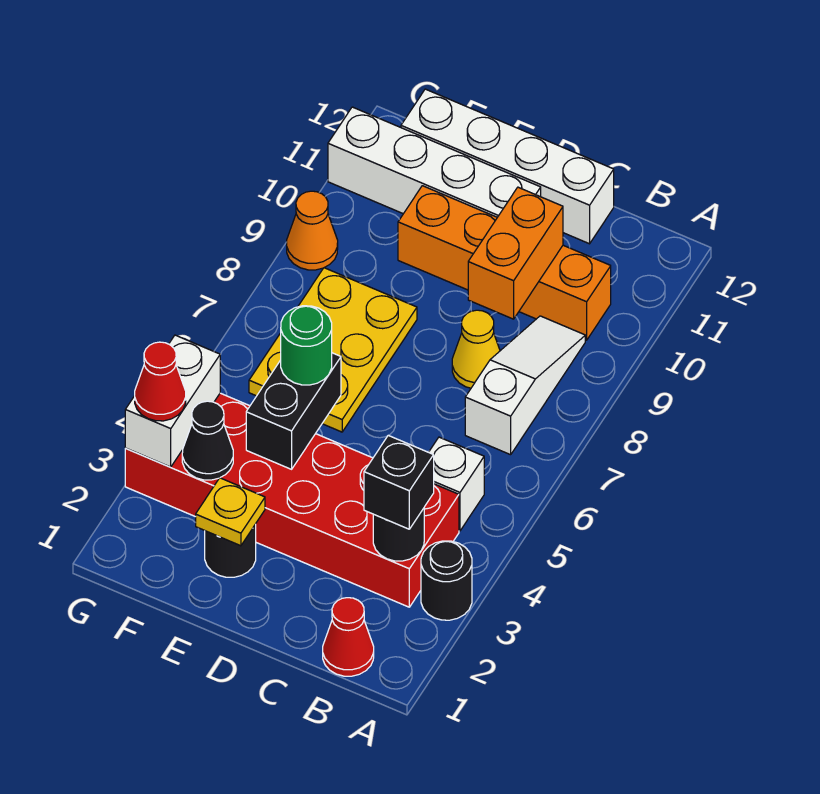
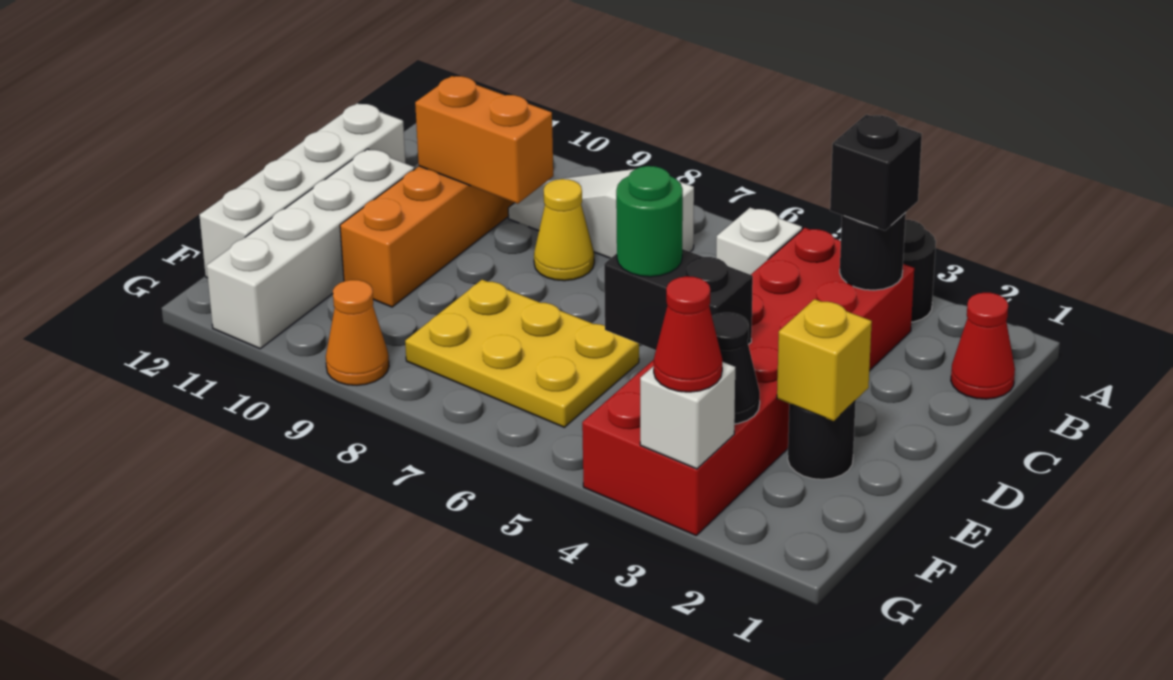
yellow plate E2 level 2 -> yellow brick E2 level 2
white brick G3:G4 level 2 -> white brick G3 level 2

